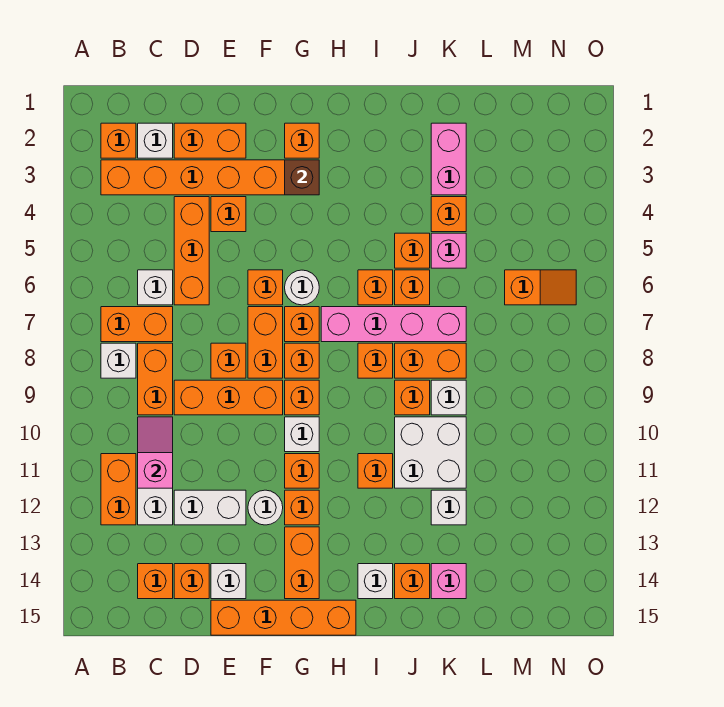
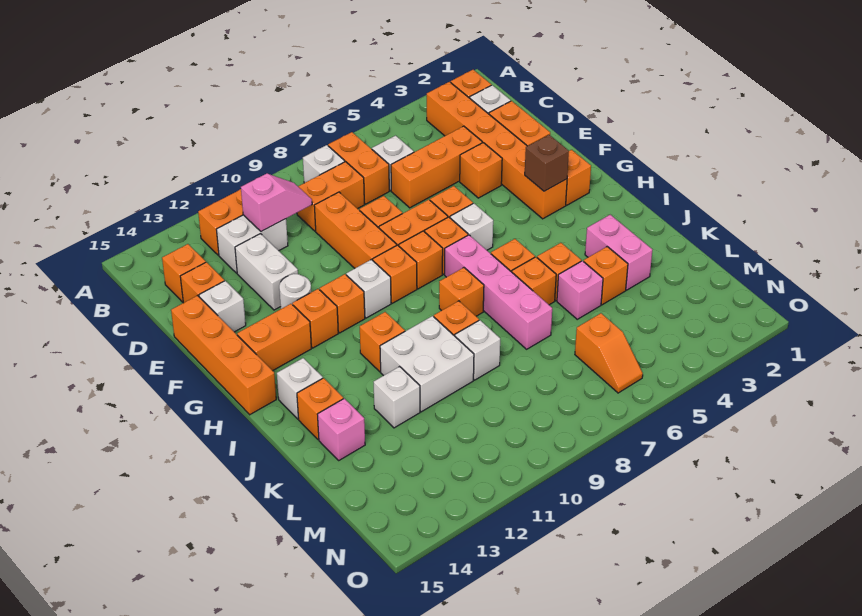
white round brick G6 level 1 -> white brick G6 level 1
orange brick J8:K8 level 1 -> none
pink brick K2:K3 level 1 -> pink brick J3:K3 level 1

